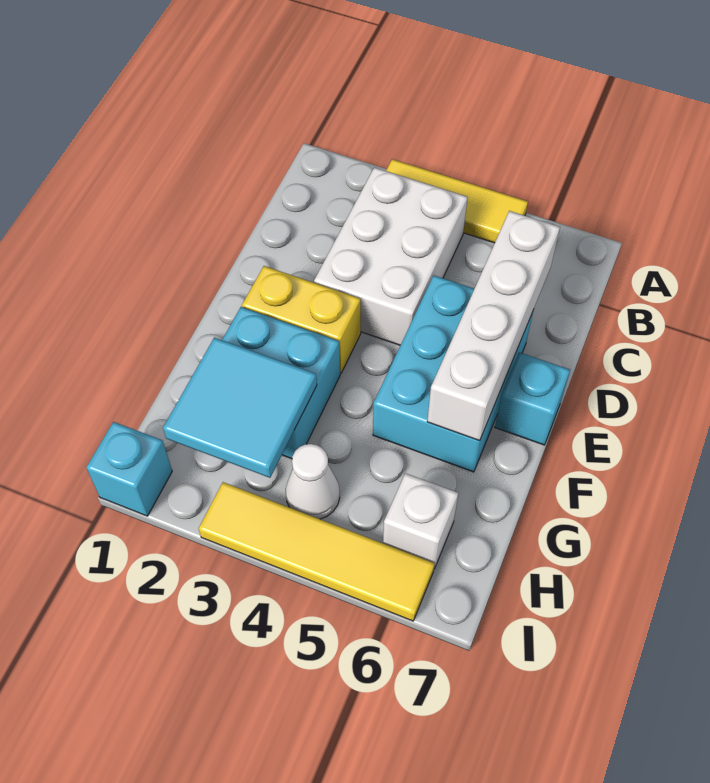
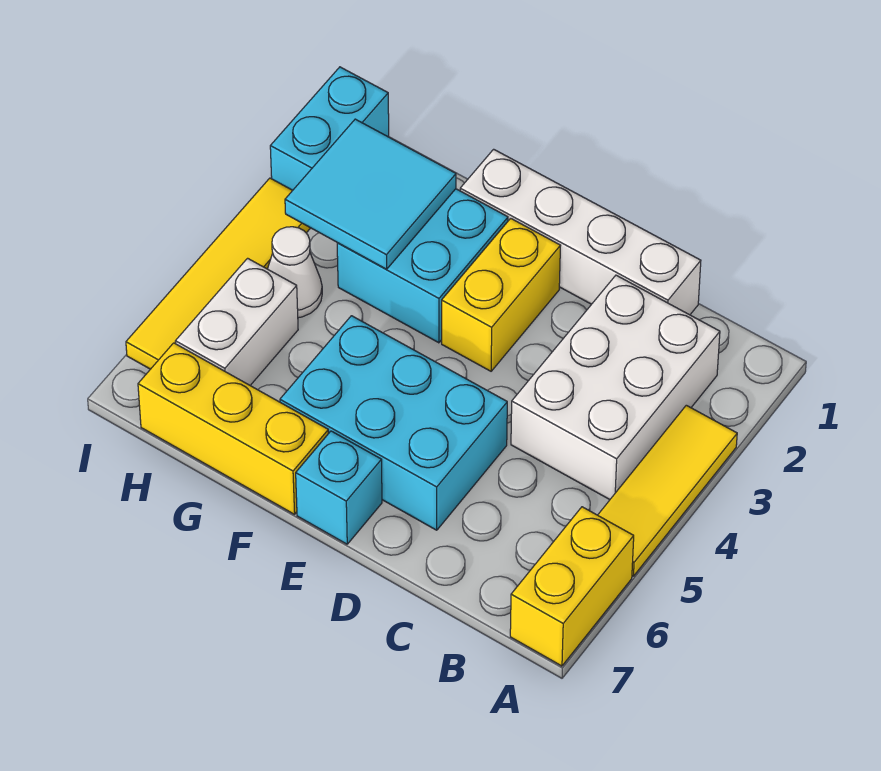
none -> yellow brick A6:A7 level 1
white brick B3:D4 level 1 -> white brick B2:C4 level 1
white brick C6:F6 level 2 -> white brick C1:F1 level 1
none -> yellow brick F7:H7 level 1
white brick H6 level 1 -> white brick H5:H6 level 1
cyan brick I1 level 1 -> cyan brick I1:I2 level 1

